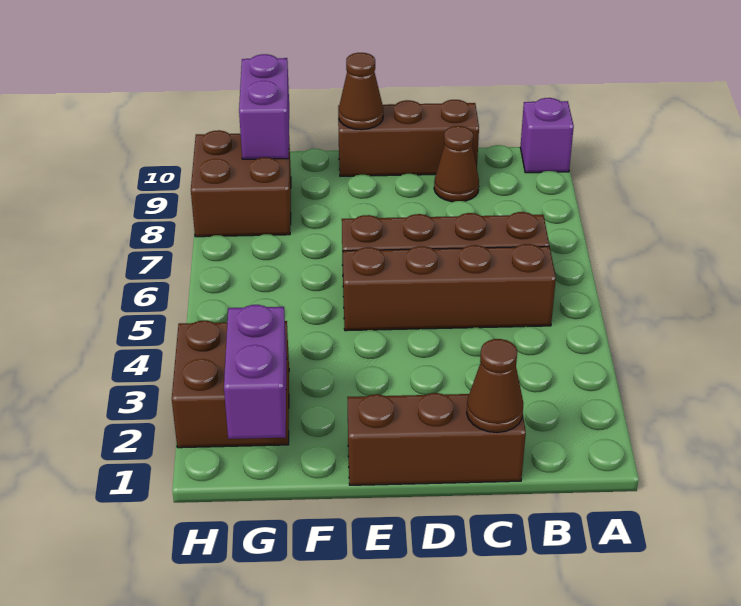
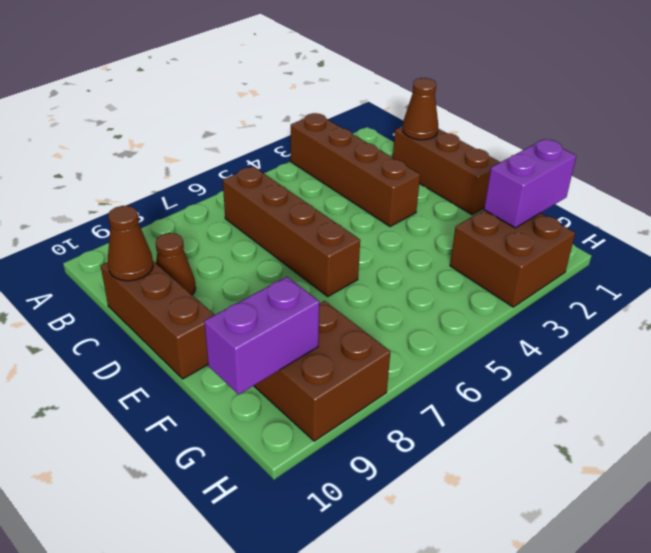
purple brick A10 level 1 -> none
brown brick B5:E5 level 1 -> brown brick A3:D3 level 1
brown cone E10 level 2 -> brown cone C10 level 2

